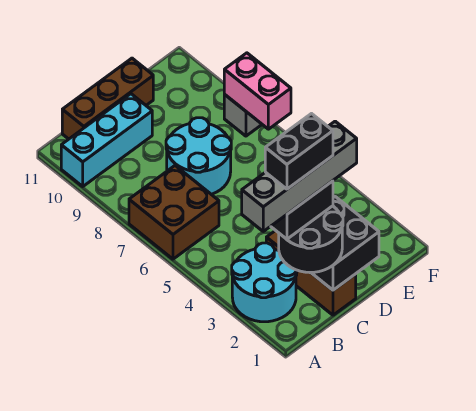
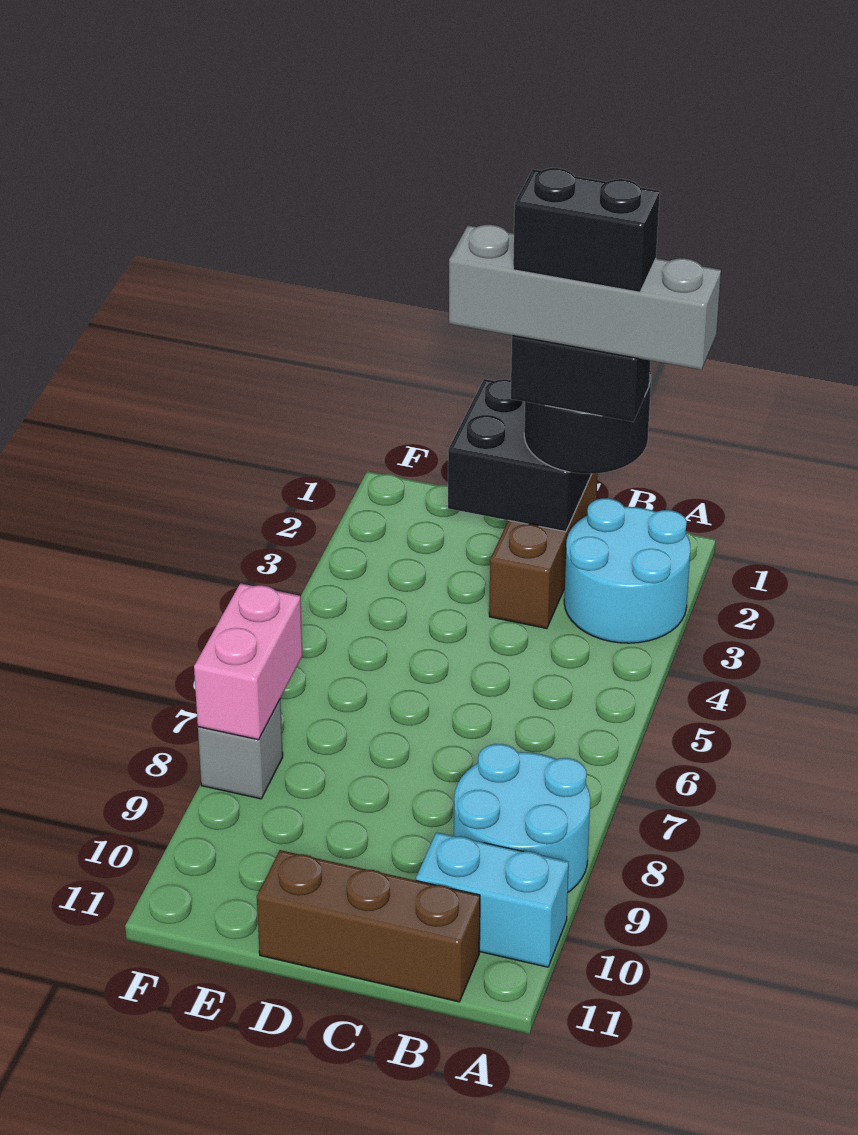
brown brick A6:B7 level 1 -> none
cyan brick A10:C10 level 1 -> cyan brick A10:B10 level 1
cyan round brick C7:D8 level 1 -> cyan round brick A8:B9 level 1

